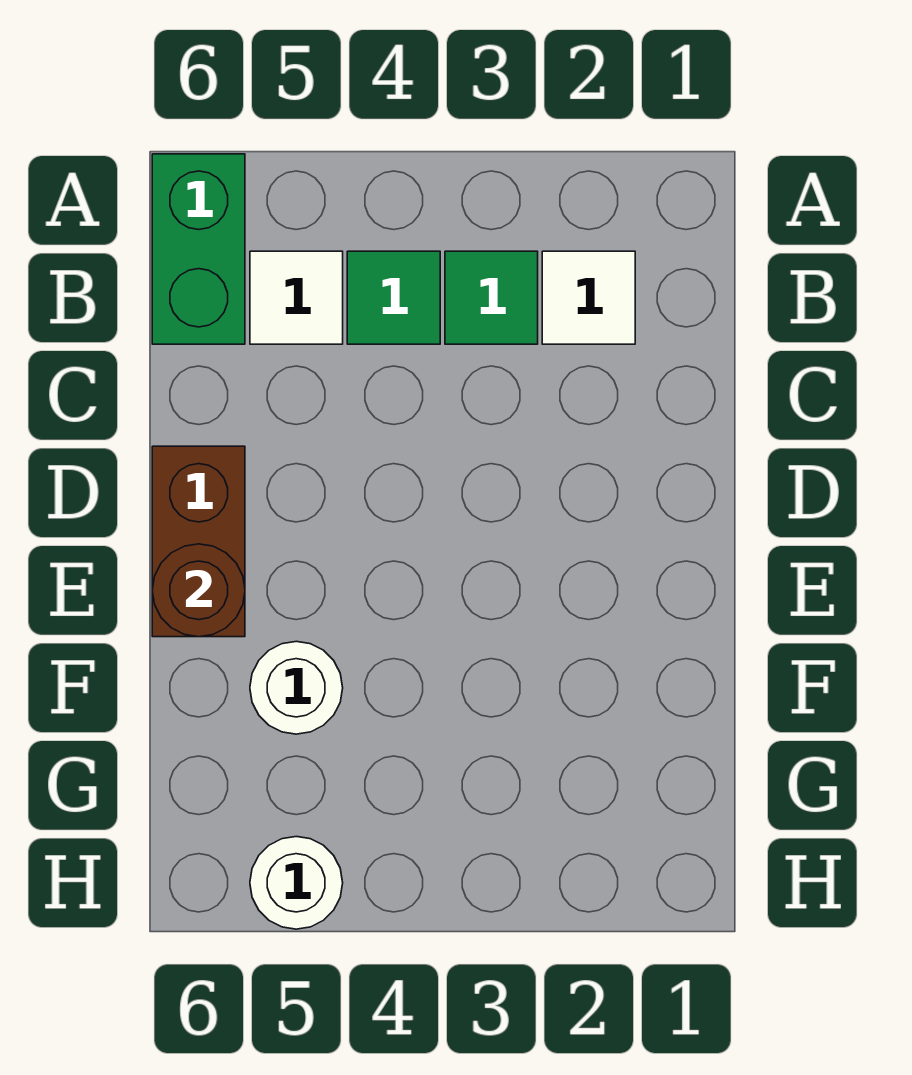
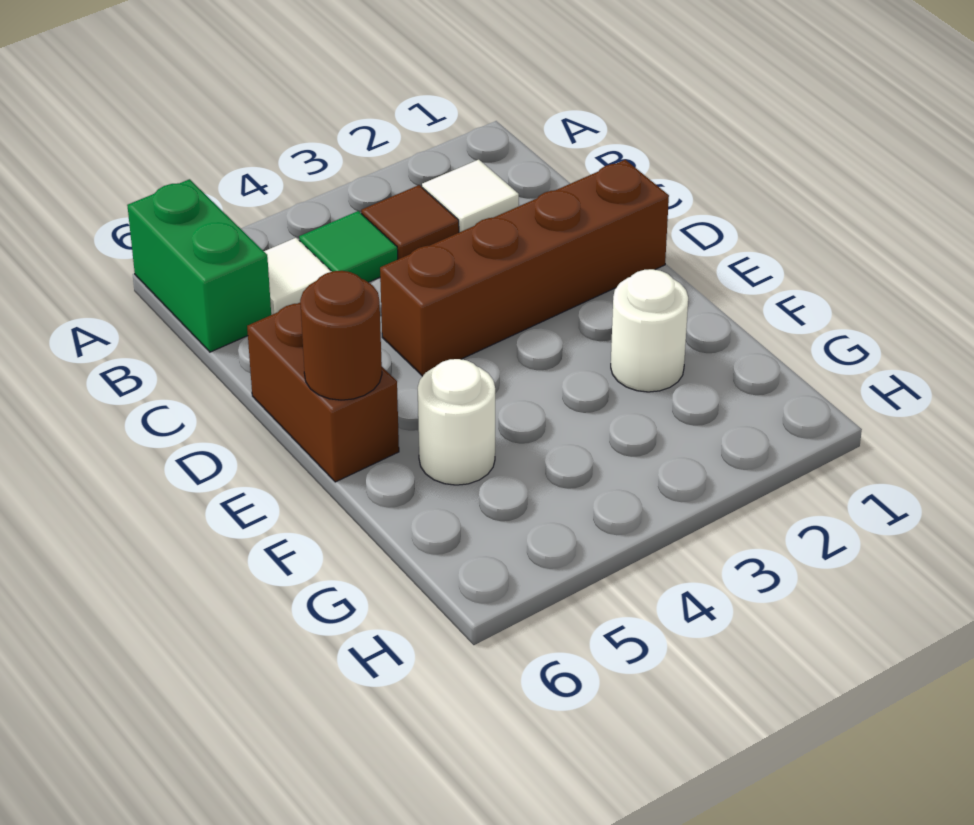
green tile B3 level 1 -> brown tile B3 level 1
none -> brown brick D1:D4 level 1
white round brick H5 level 1 -> white round brick F2 level 1

